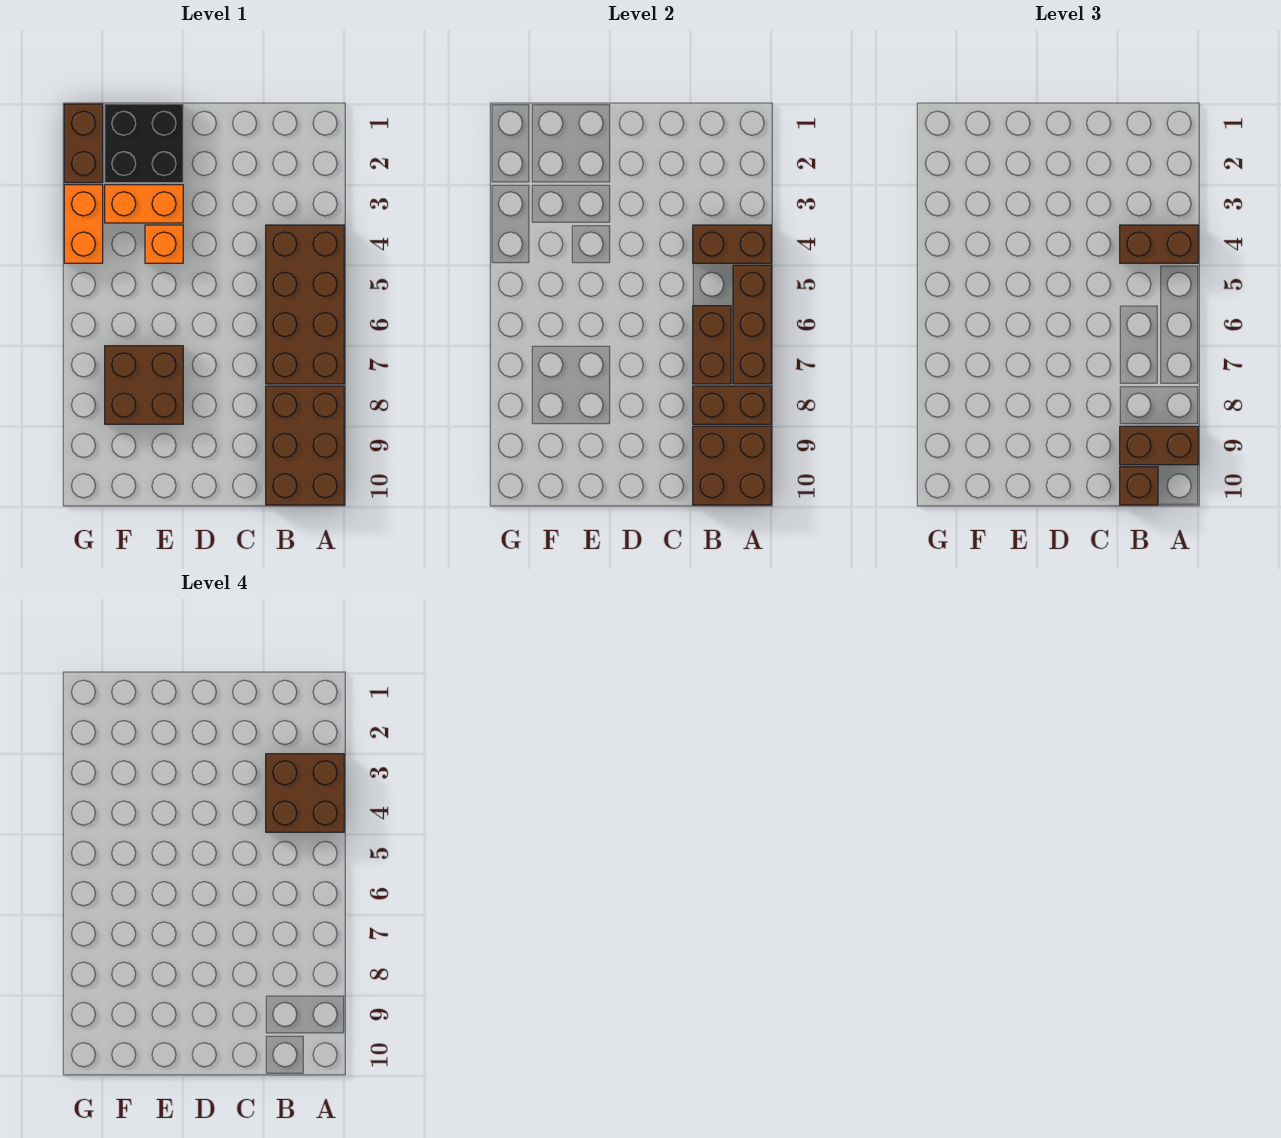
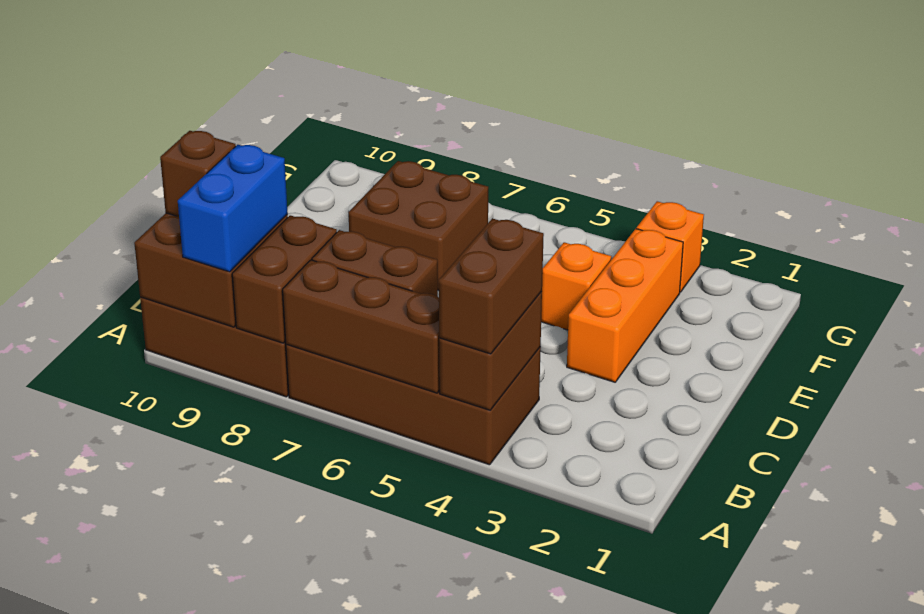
brown brick A3:B4 level 4 -> none
brown brick A9:B9 level 3 -> blue brick A9:B9 level 3
black brick E1:F2 level 1 -> none
orange brick E3:F3 level 1 -> orange brick D3:F3 level 1
brown brick G1:G2 level 1 -> none
orange brick G3:G4 level 1 -> orange brick G3 level 1

